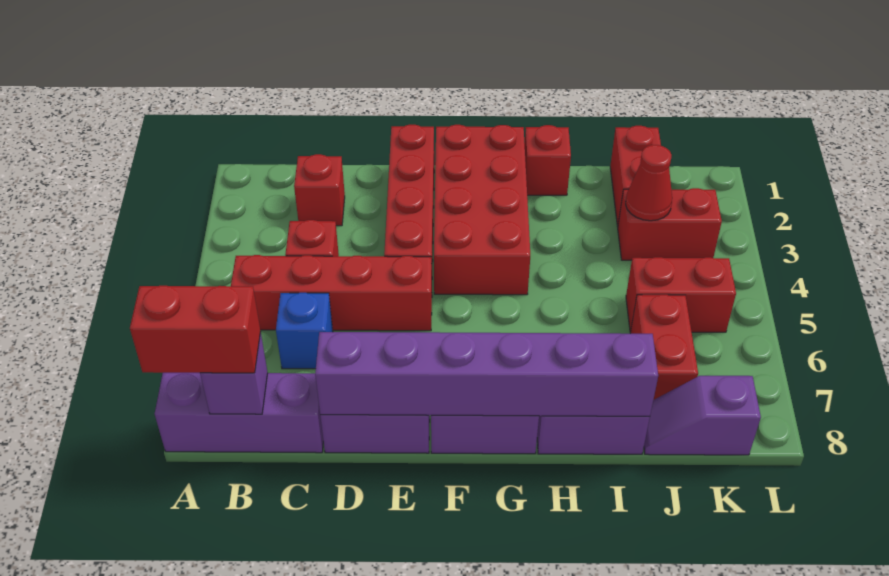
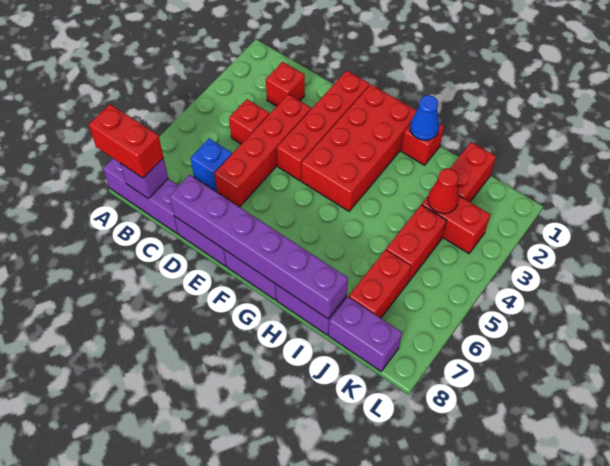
red brick B5:E5 level 1 -> red brick D3:D6 level 1
none -> blue cone H1 level 2
red brick J5:K5 level 1 -> red brick J4:J5 level 1
purple slope J8:K8 level 1 top K -> purple brick J8:K8 level 1

